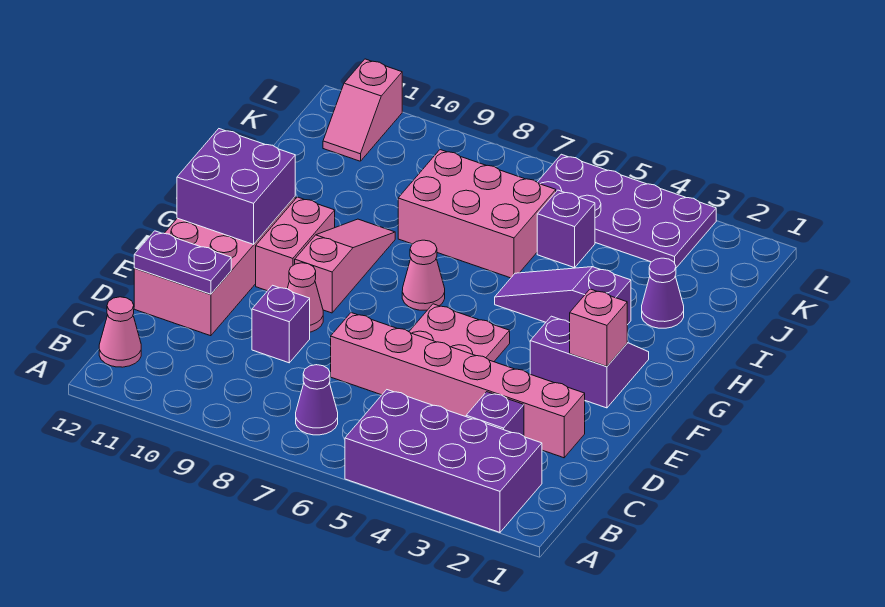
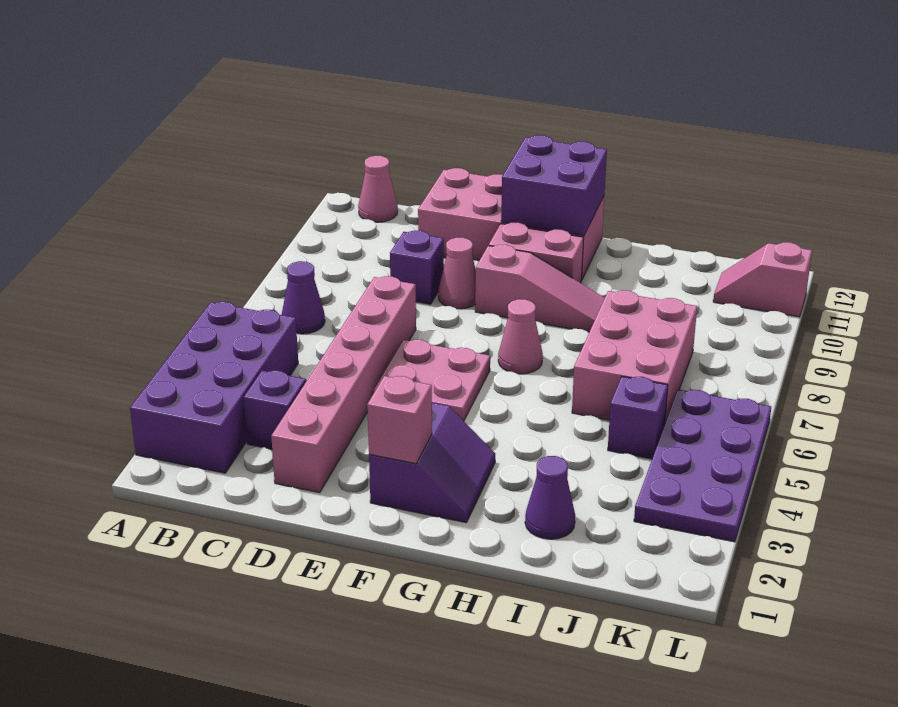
purple plate D11:D12 level 2 -> none
purple slope H3:H5 level 1 top 3 -> none

